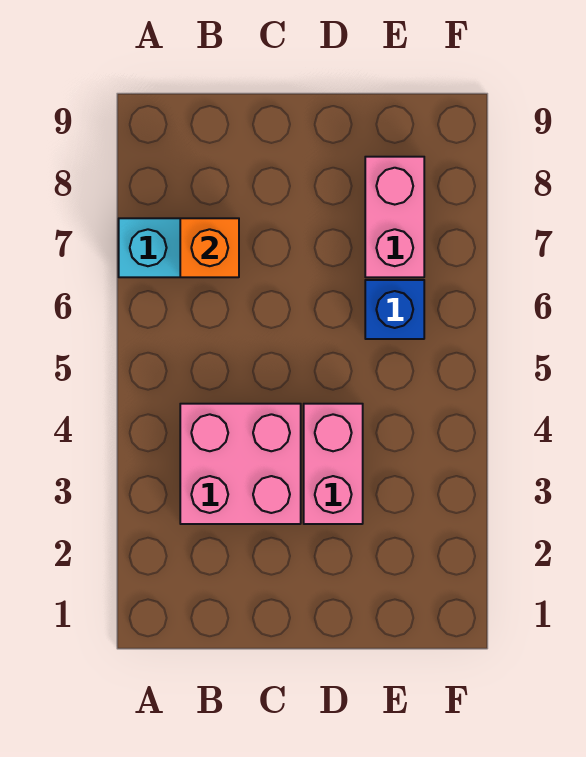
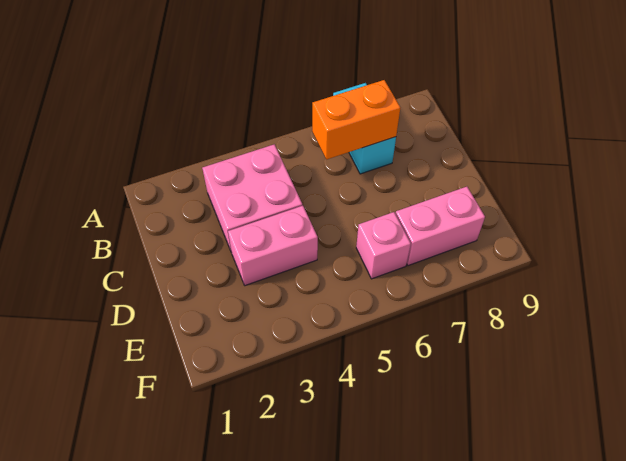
orange brick B7 level 2 -> orange brick B6:B7 level 2
blue brick E6 level 1 -> pink brick E6 level 1

